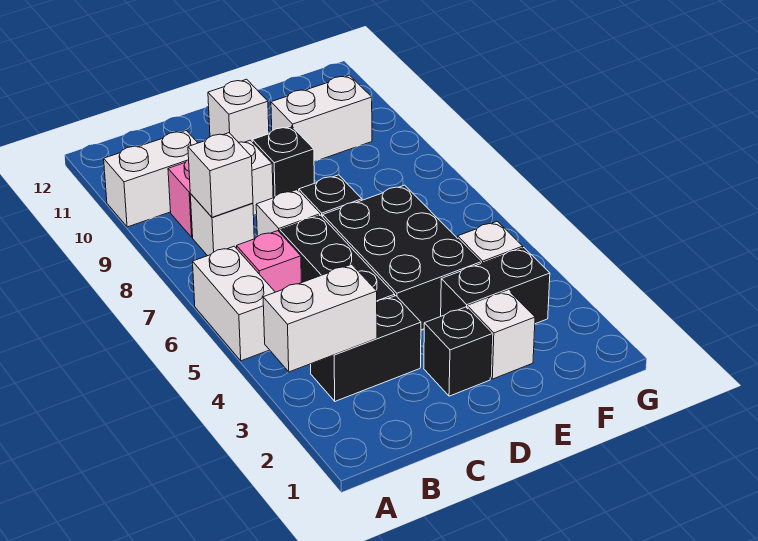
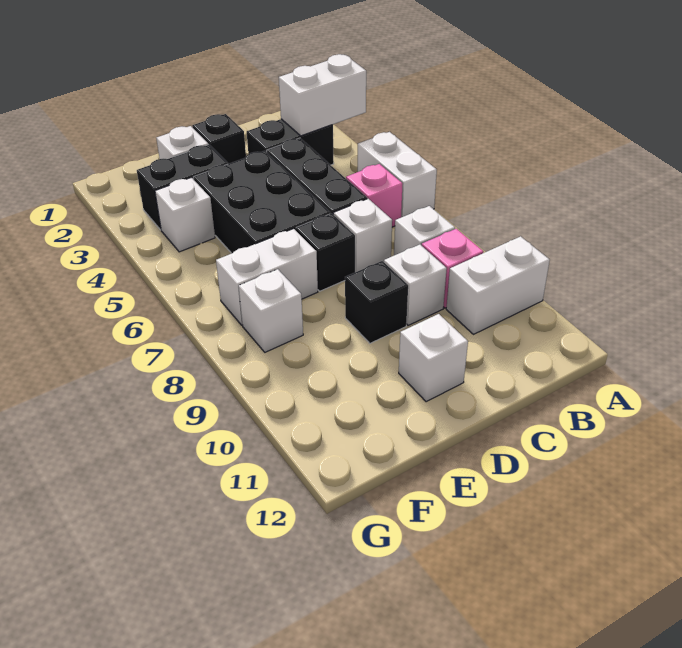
white brick B8 level 2 -> white brick F8 level 1
white brick E10:F10 level 1 -> white brick E7:F7 level 1

